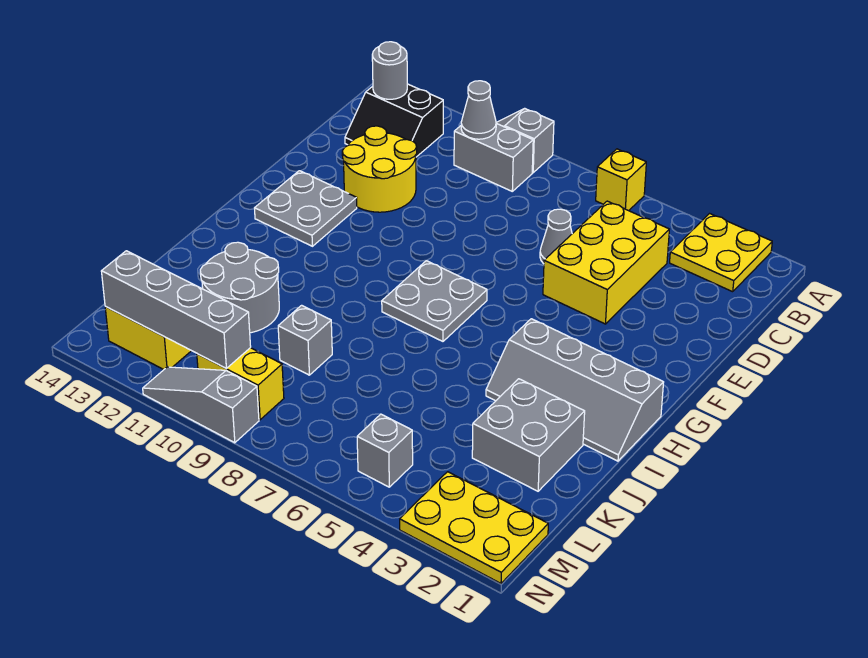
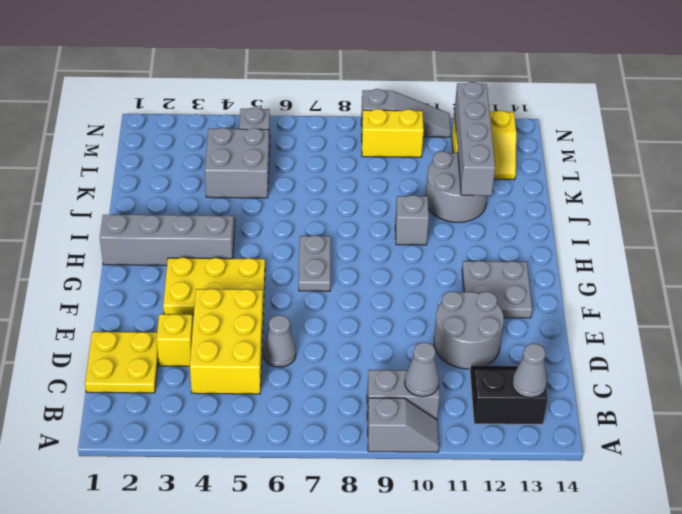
yellow plate A2:B3 level 1 -> yellow plate C1:D2 level 1
yellow brick A6 level 1 -> yellow brick D3 level 1
grey round brick B13 level 2 -> grey cone B13 level 2
yellow round brick D11:E12 level 1 -> grey round brick D11:E12 level 1
grey plate G7:H8 level 1 -> grey plate G7:H7 level 1
grey brick J2:K3 level 1 -> grey brick K4:L5 level 1
grey brick K9 level 1 -> grey brick I10 level 1
yellow plate M1:N3 level 1 -> yellow plate F3:G5 level 1
grey brick M10:M13 level 2 -> grey brick J12:M12 level 2

